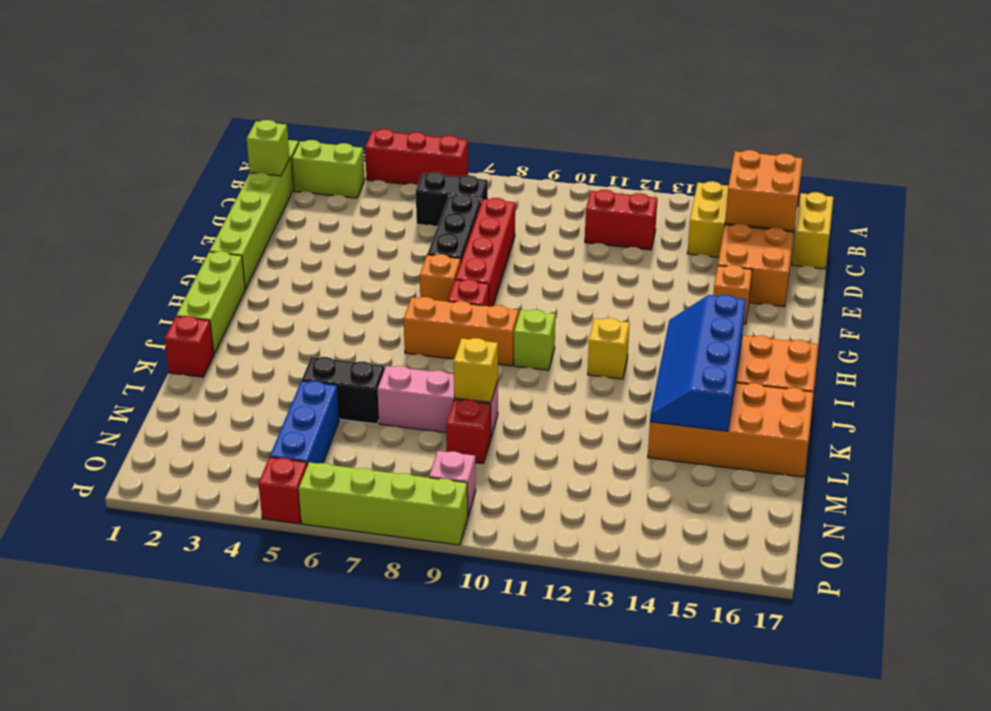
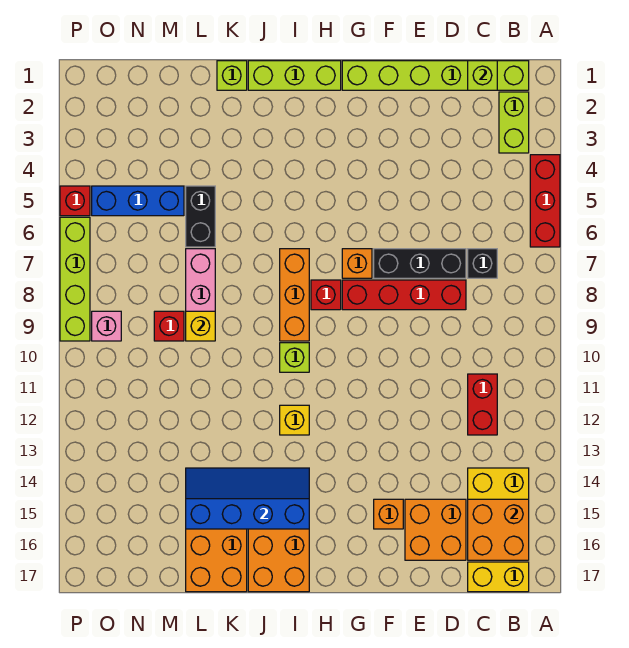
black brick C6:C7 level 1 -> black brick C7 level 1
red brick K1 level 1 -> lime brick K1 level 1

